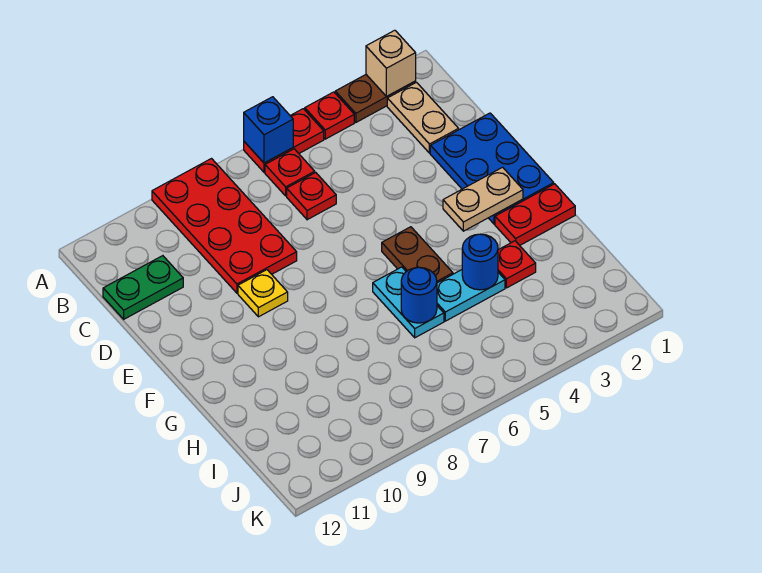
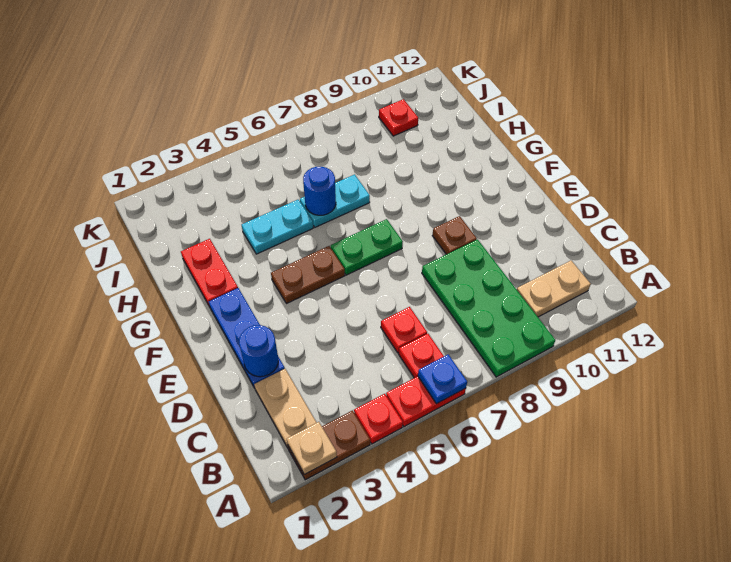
tan brick A2 level 2 -> tan plate A2 level 2
blue brick A6 level 2 -> blue plate A6 level 2
red plate A8:D9 level 1 -> green plate A8:D9 level 1
green plate C11:C12 level 1 -> green plate F6:F7 level 1
blue plate D1:F2 level 1 -> blue plate D2:F2 level 1
yellow plate E9 level 1 -> brown plate E9 level 1
tan plate F2:F3 level 2 -> tan plate B10:B11 level 1
brown plate F5:G5 level 1 -> brown plate F4:F5 level 1
red plate G1:G2 level 1 -> red plate G2:H2 level 1
cyan plate G6:H6 level 1 -> cyan plate H6:H7 level 1
red plate H3 level 1 -> red plate J10 level 1
blue round brick H4 level 2 -> blue round brick D2 level 2

